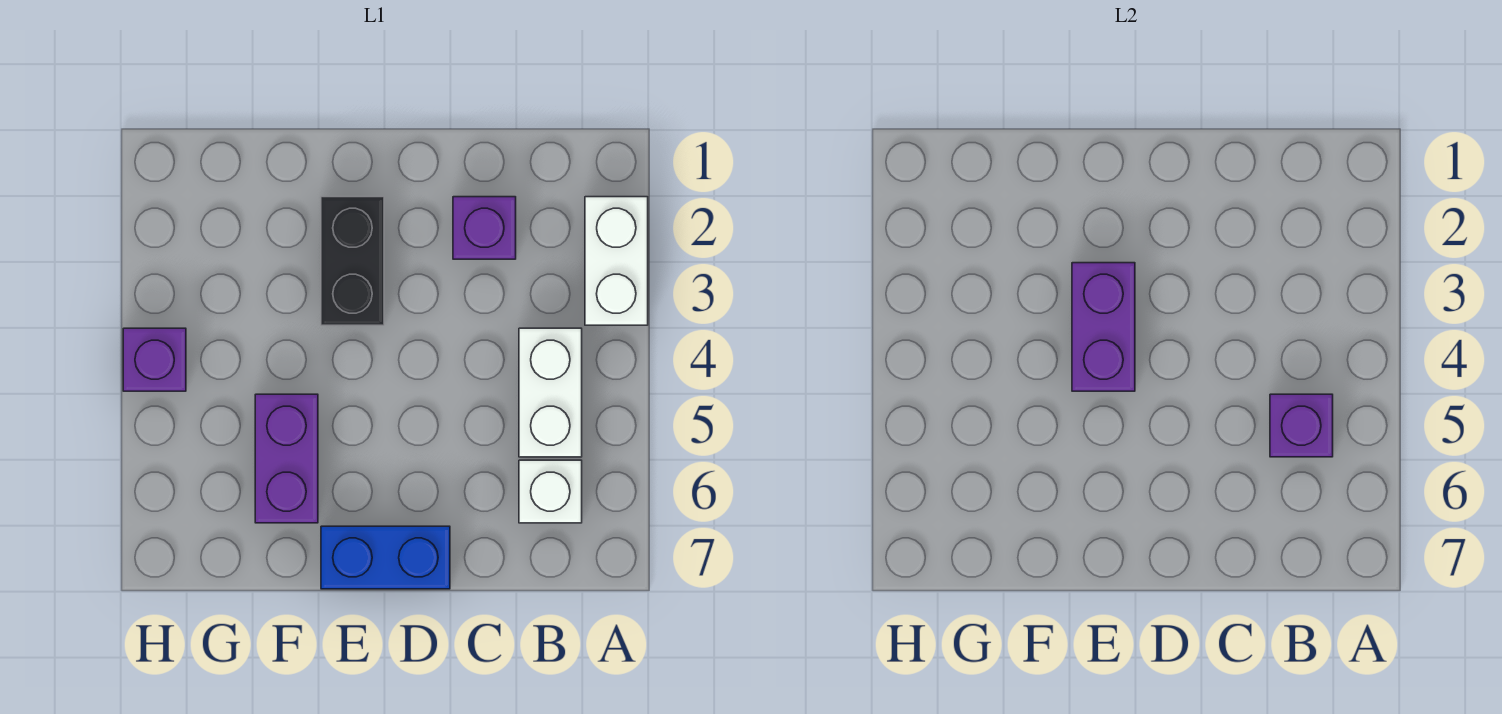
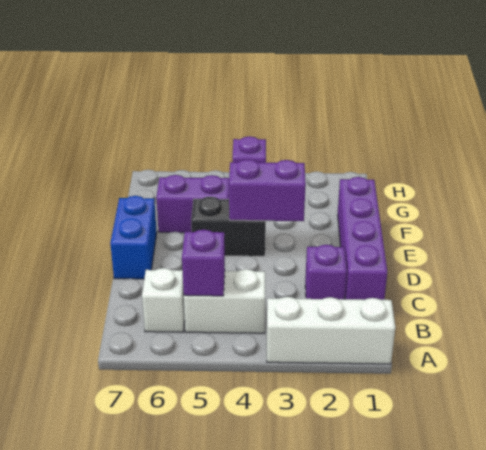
white brick A2:A3 level 1 -> white brick A1:A3 level 1
none -> purple brick C1:F1 level 1
black brick E2:E3 level 1 -> black brick E4:E5 level 1

